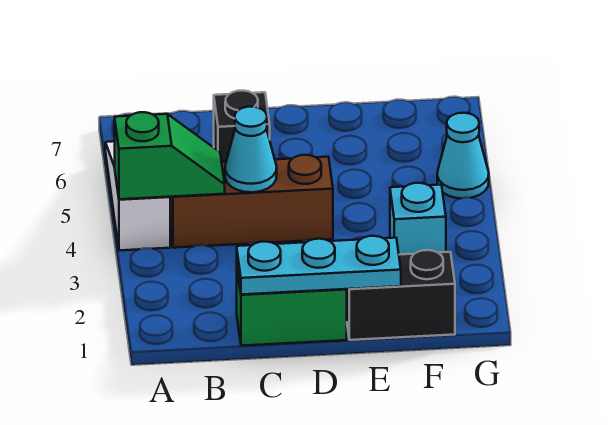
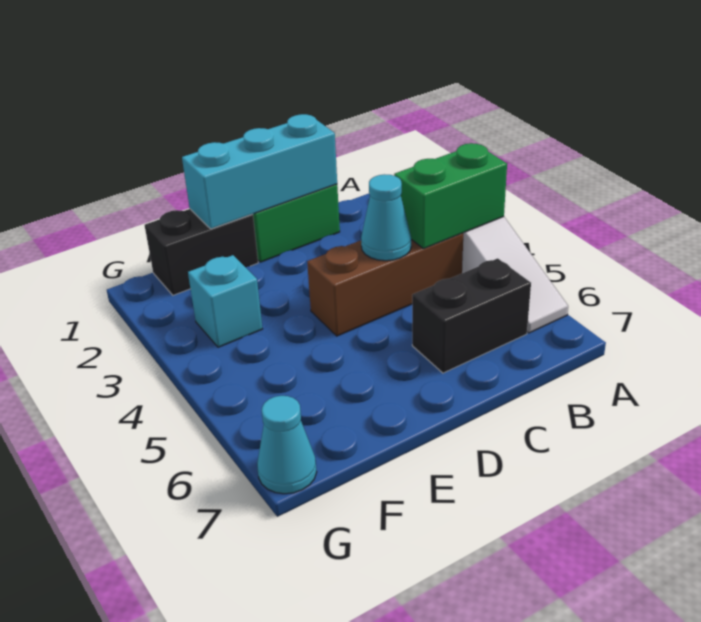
green slope A4:B4 level 2 top A -> green brick A4:B4 level 2
cyan plate C1:E1 level 2 -> cyan brick C1:E1 level 2
black brick C6 level 1 -> black brick B6:C6 level 1
cyan cone G5 level 1 -> cyan cone G7 level 1

